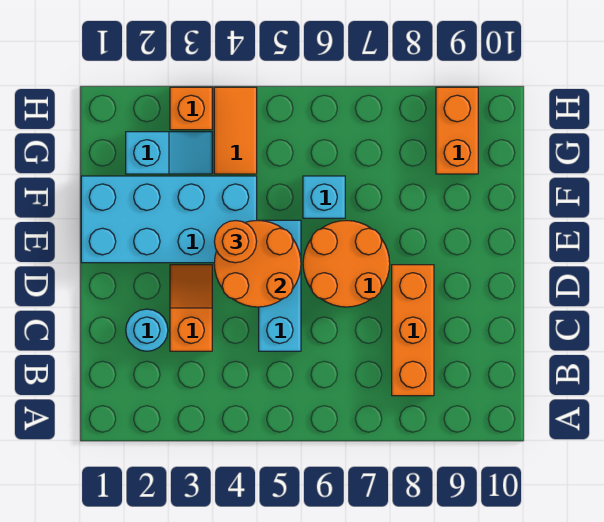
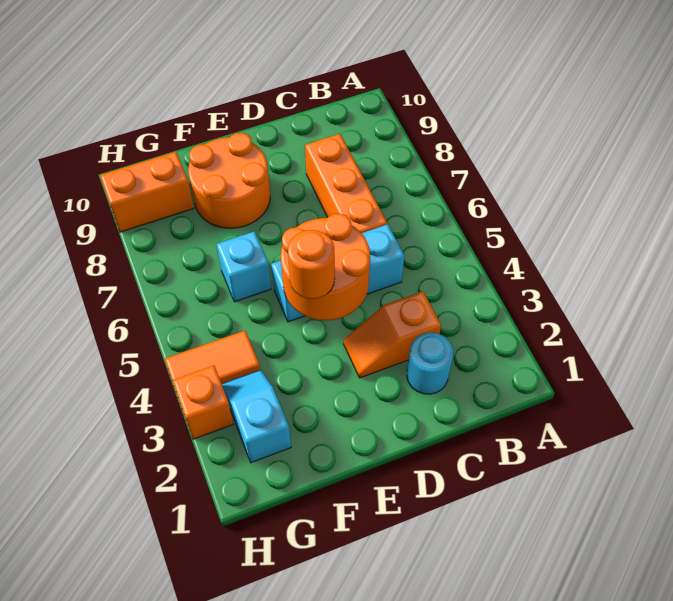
orange brick B8:D8 level 1 -> orange brick C6:C8 level 1
orange round brick D6:E7 level 1 -> orange round brick E8:F9 level 1
cyan brick E1:F4 level 1 -> none

